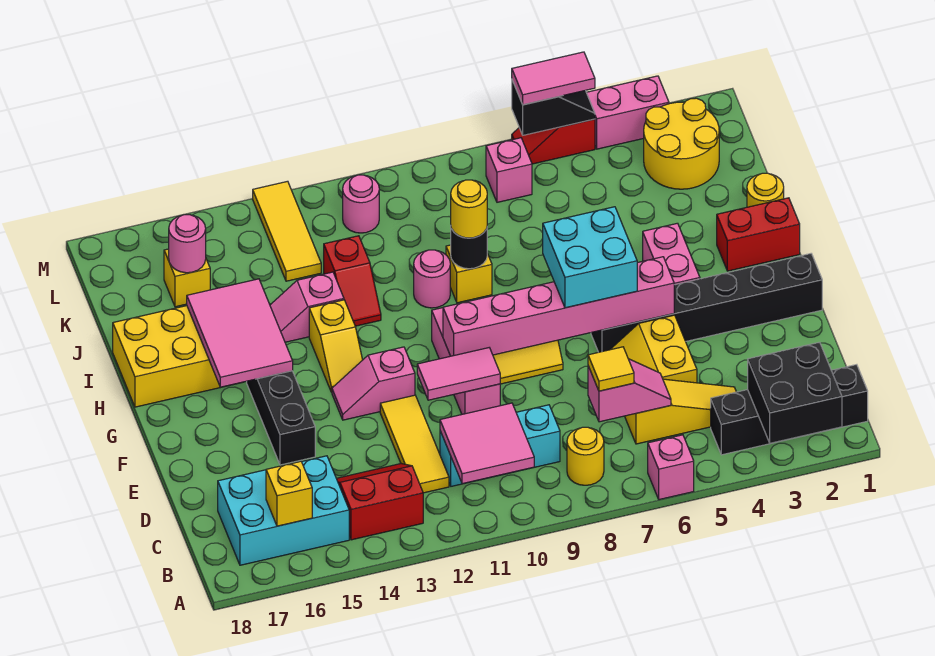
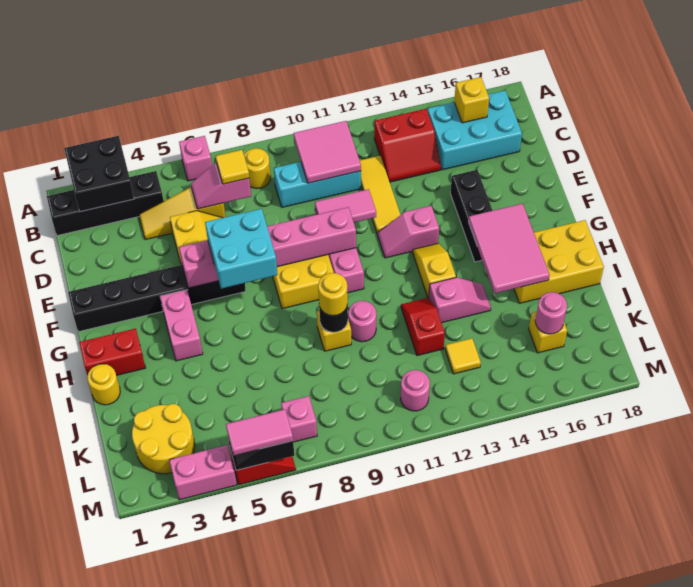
pink slope F12:F13 level 1 top 12 -> pink slope F12:F13 level 1 top 13
yellow tile K13:M13 level 1 -> yellow tile K13 level 1

